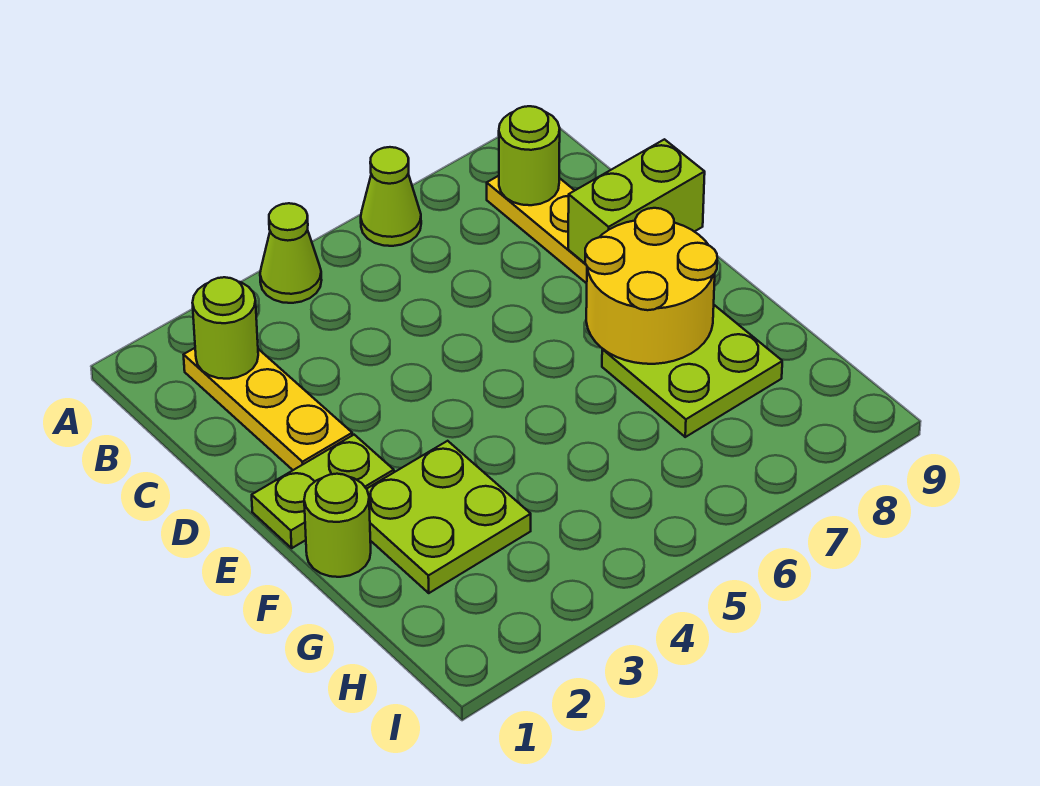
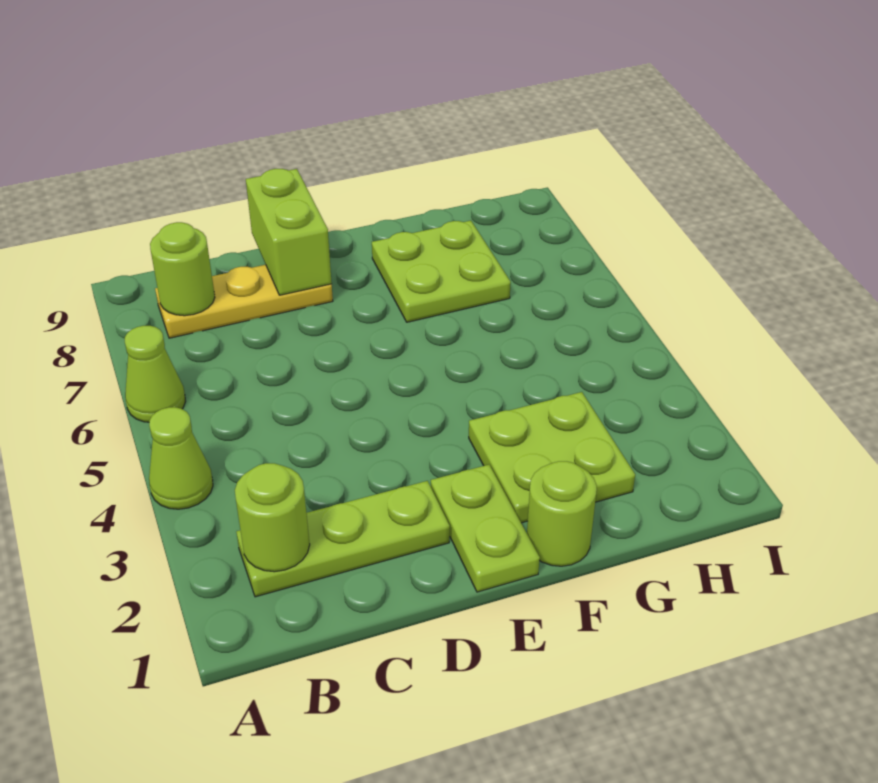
yellow plate B2:D2 level 1 -> lime plate B2:D2 level 1
yellow round brick E7:F8 level 2 -> none

